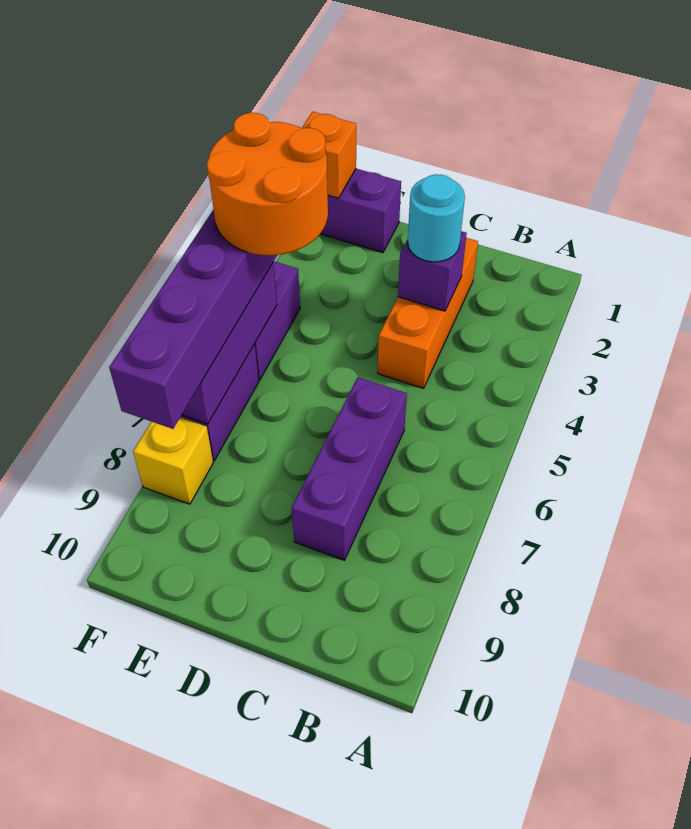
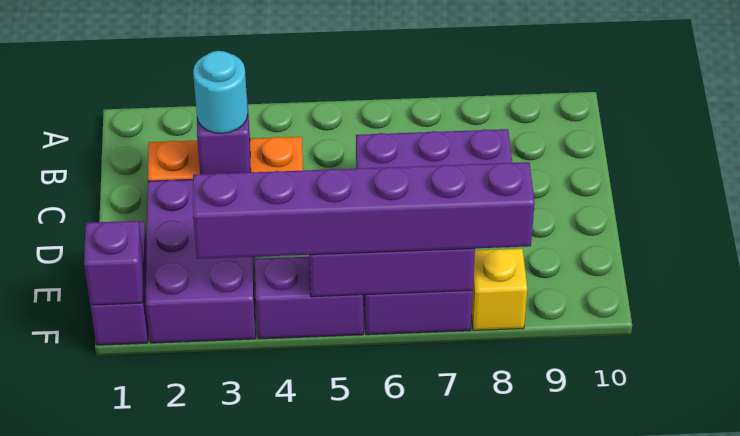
none -> purple brick D2:F3 level 1
orange round brick E4:F5 level 4 -> none
orange brick F1 level 2 -> purple brick F1 level 2

